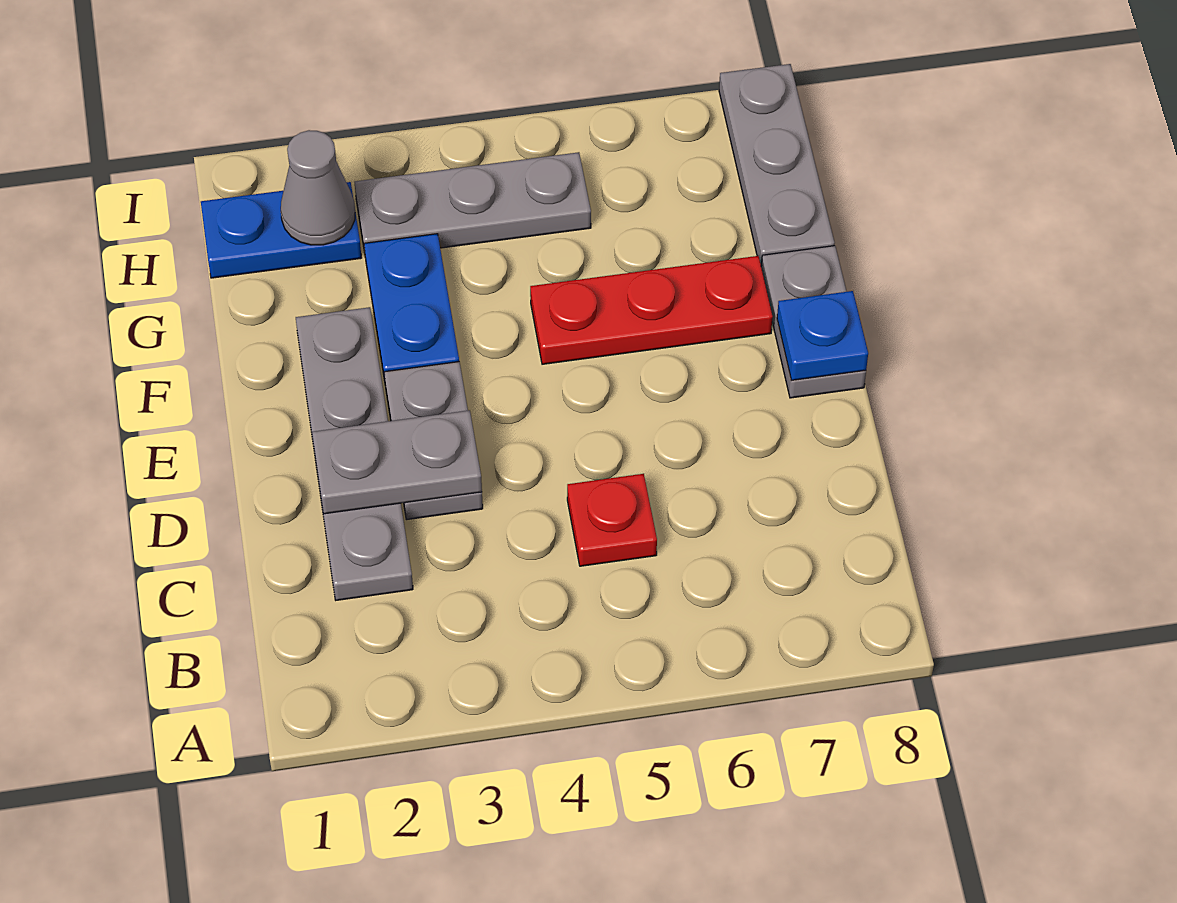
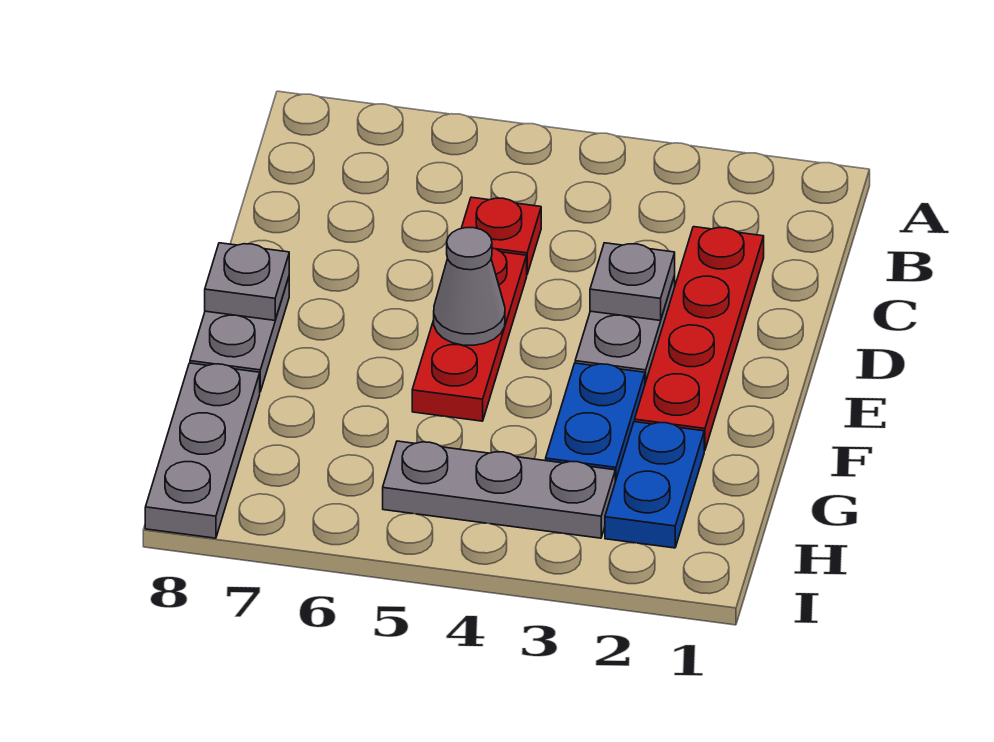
grey plate C2:F2 level 1 -> red plate C2:F2 level 1
grey plate D2:D3 level 2 -> grey plate D3 level 2
blue plate E8 level 2 -> grey plate E8 level 2
red plate F5:F7 level 1 -> red plate D5:F5 level 1
blue plate H1:H2 level 1 -> blue plate G2:H2 level 1
grey cone H2 level 2 -> grey cone E5 level 2

